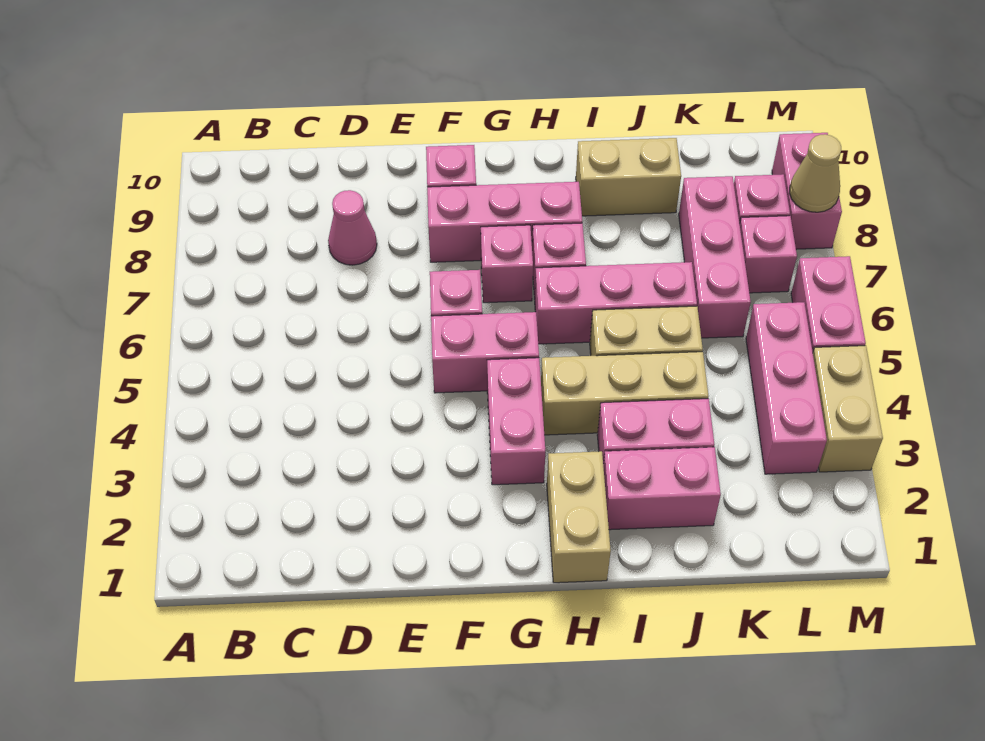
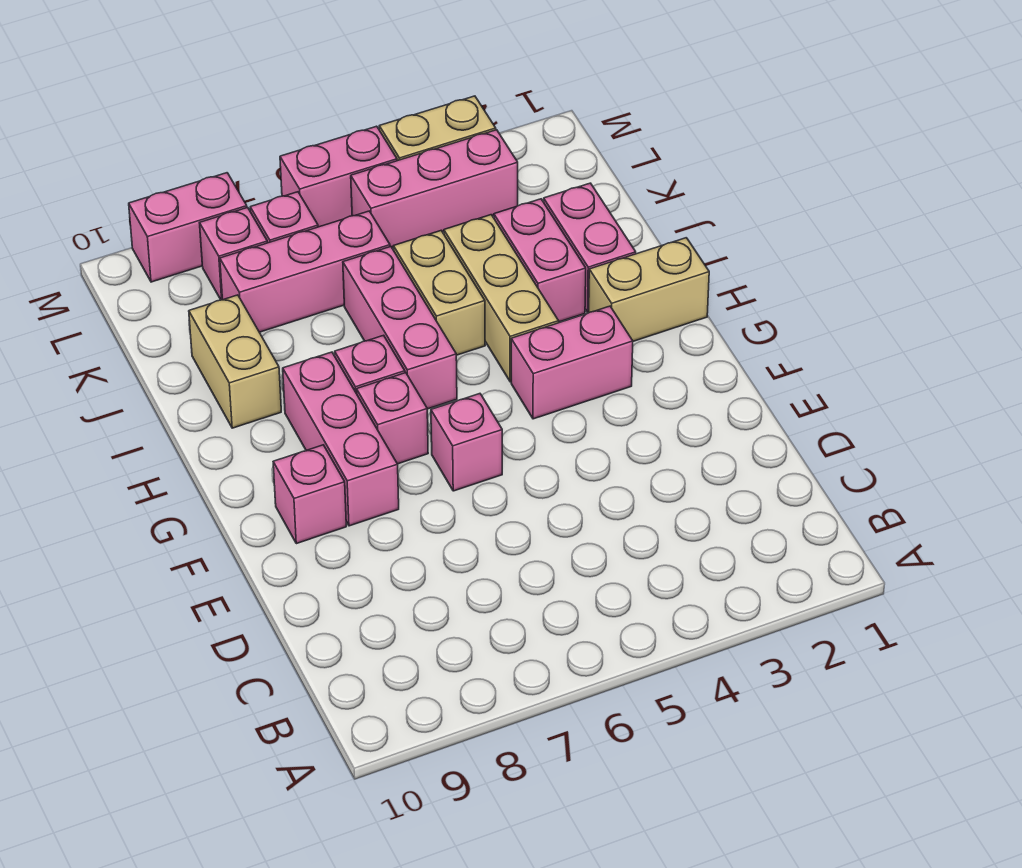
pink cone D8 level 1 -> none
pink brick F5:G5 level 1 -> none
tan cone M8 level 2 -> none

